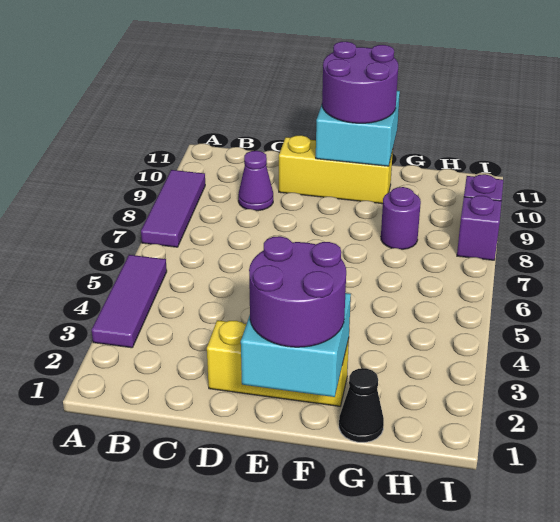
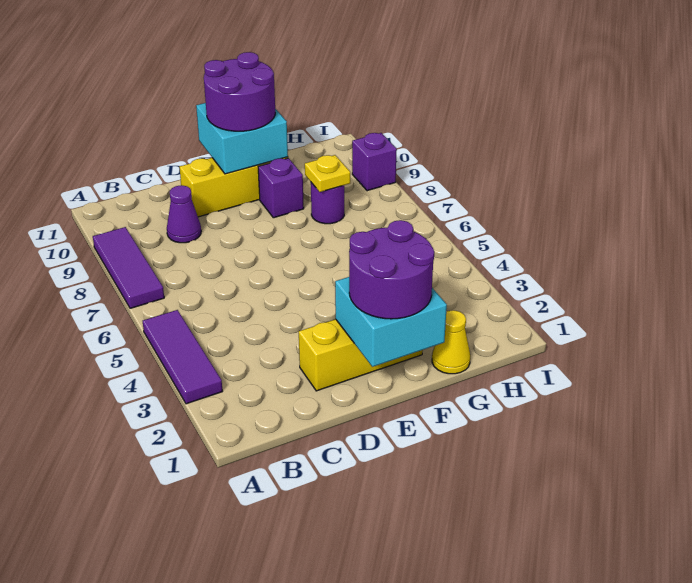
black cone G1 level 1 -> yellow cone G1 level 1
none -> yellow plate G8 level 2
purple brick I8 level 1 -> purple brick F9 level 1

